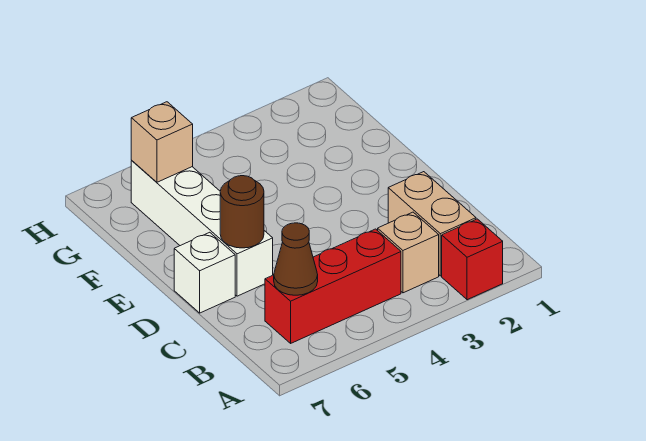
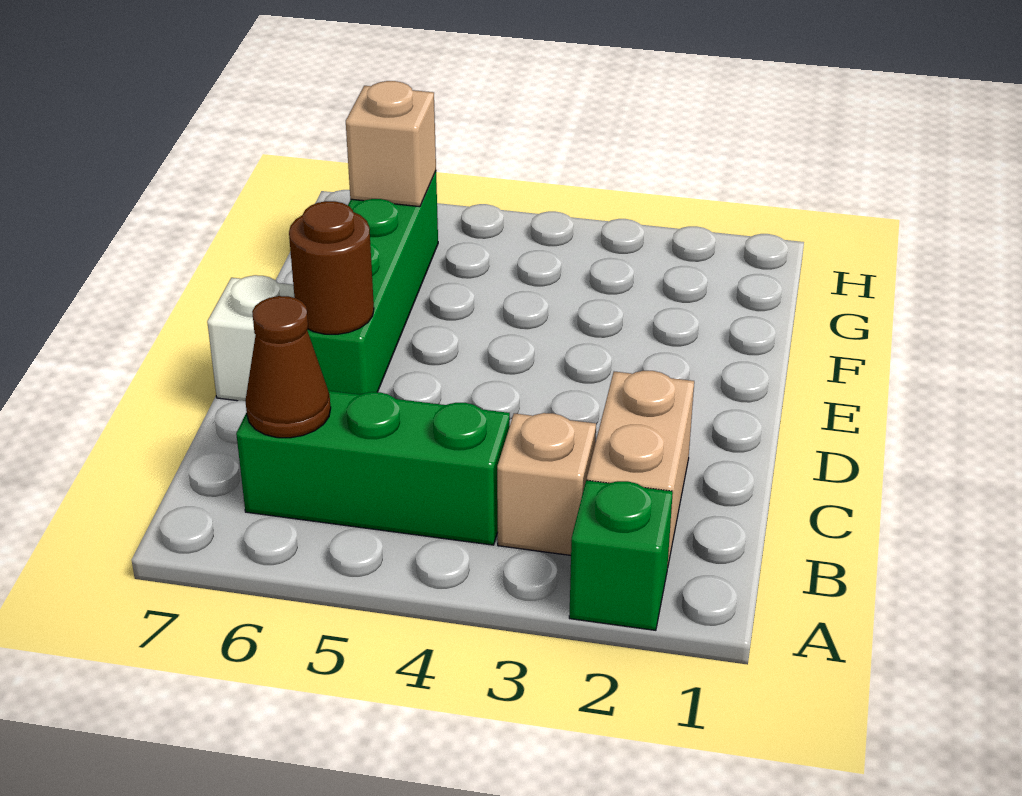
red brick A2 level 1 -> green brick A2 level 1
red brick B4:B6 level 1 -> green brick B4:B6 level 1
white brick D6:G6 level 1 -> green brick D6:G6 level 1

